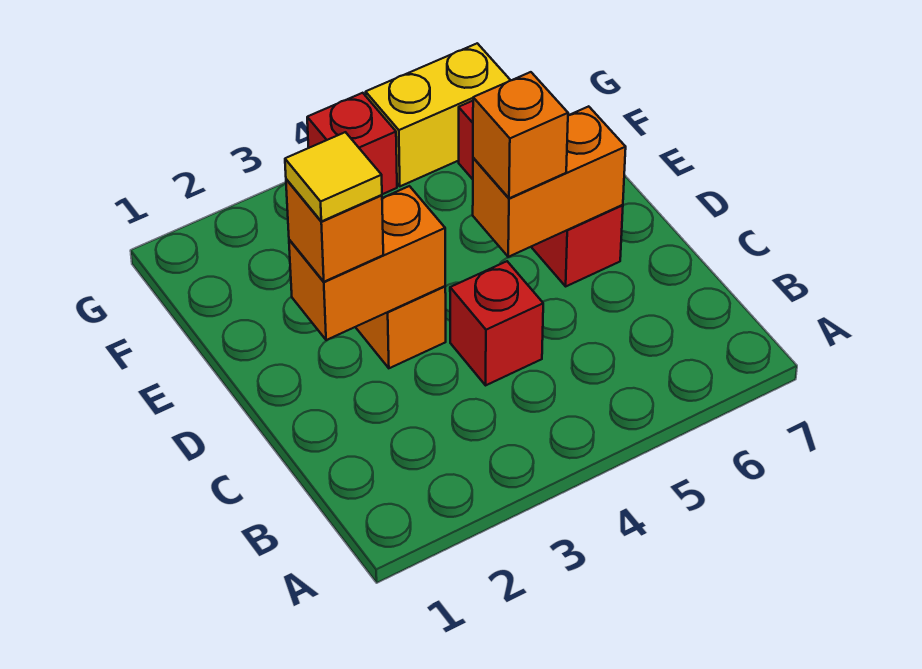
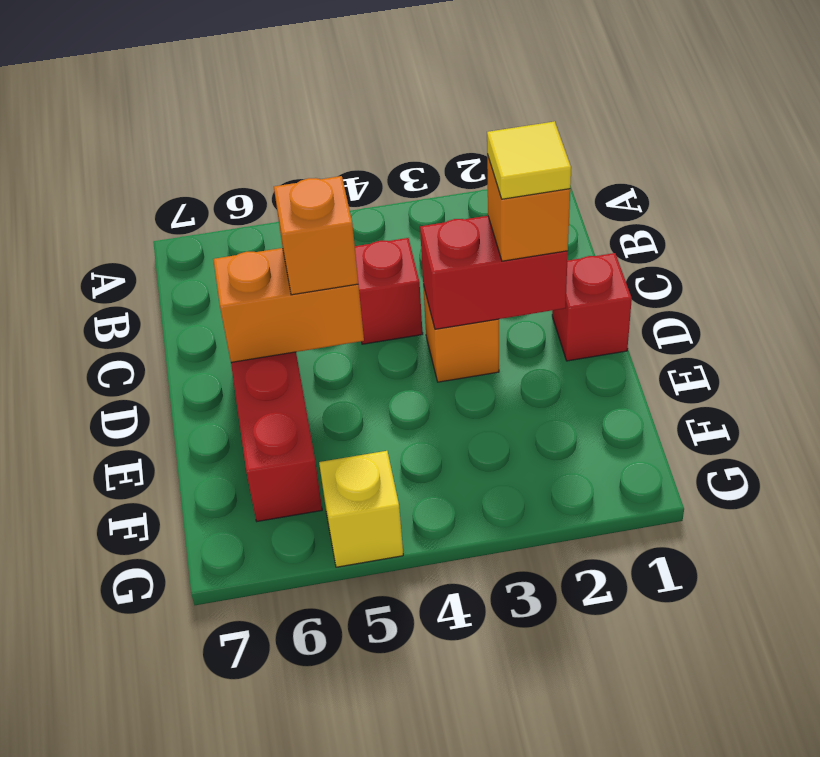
orange brick D2:D3 level 2 -> red brick D2:D3 level 2
red brick G4 level 1 -> red brick D1 level 1
yellow brick G5:G6 level 1 -> yellow brick G5 level 1

